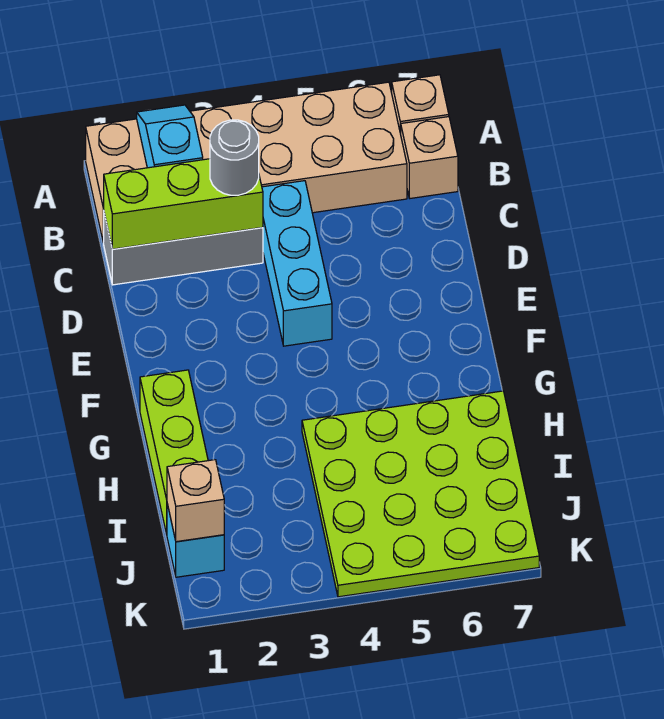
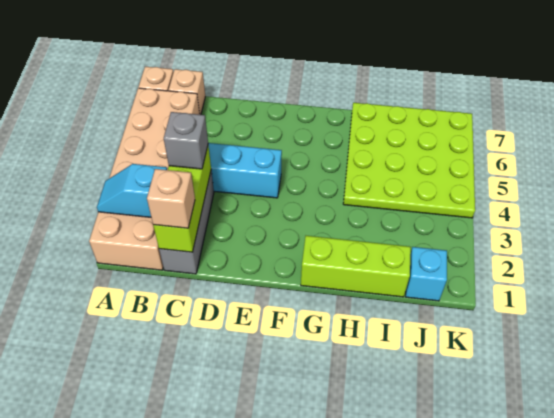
grey round brick C3 level 3 -> grey brick C3 level 3
tan brick J1 level 2 -> tan brick C1 level 3

